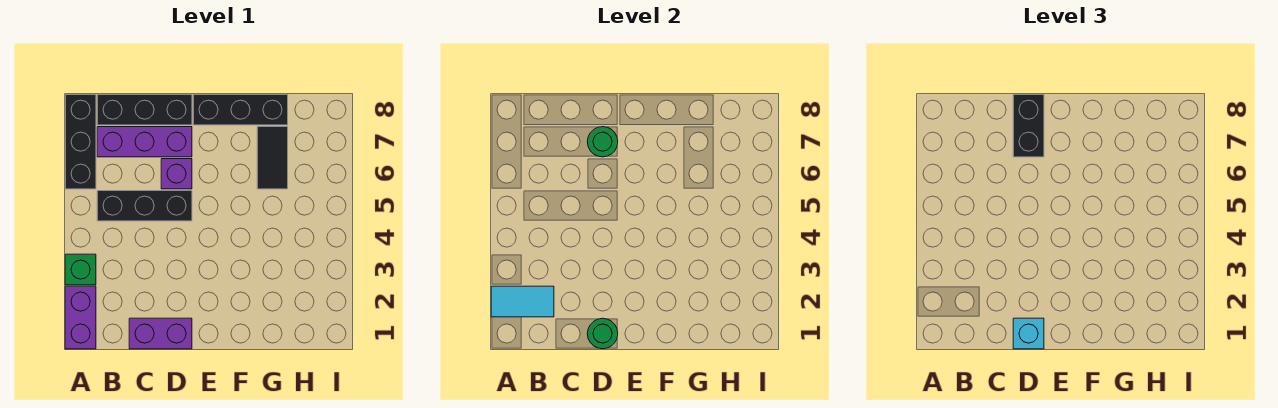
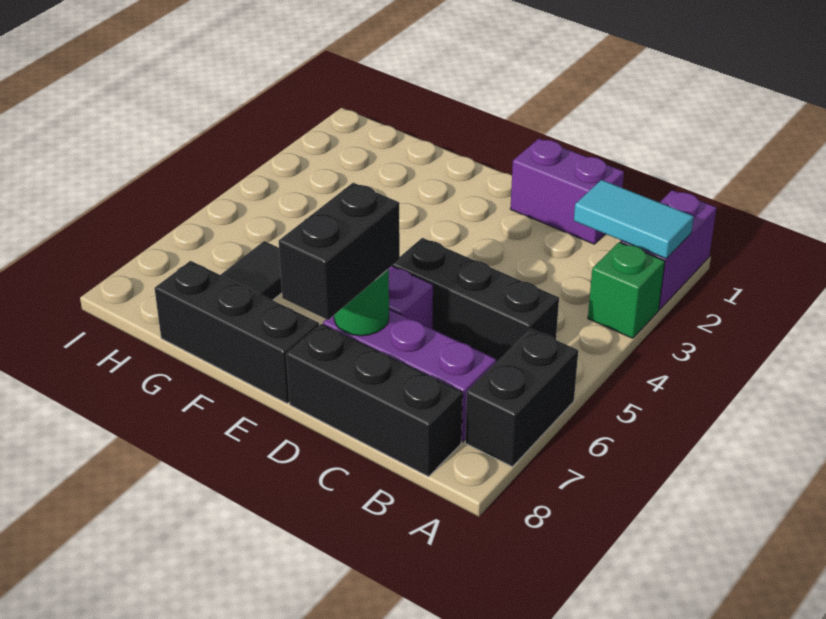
black brick A6:A8 level 1 -> black brick A6:A7 level 1
green round brick D1 level 2 -> none
cyan brick D1 level 3 -> none

